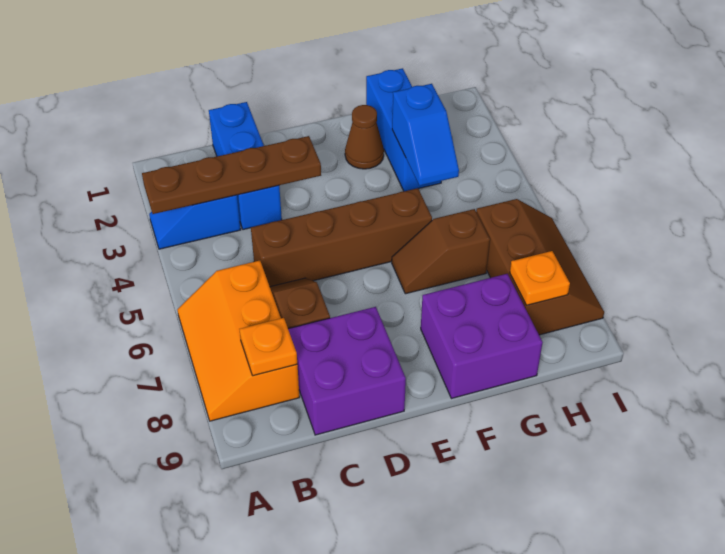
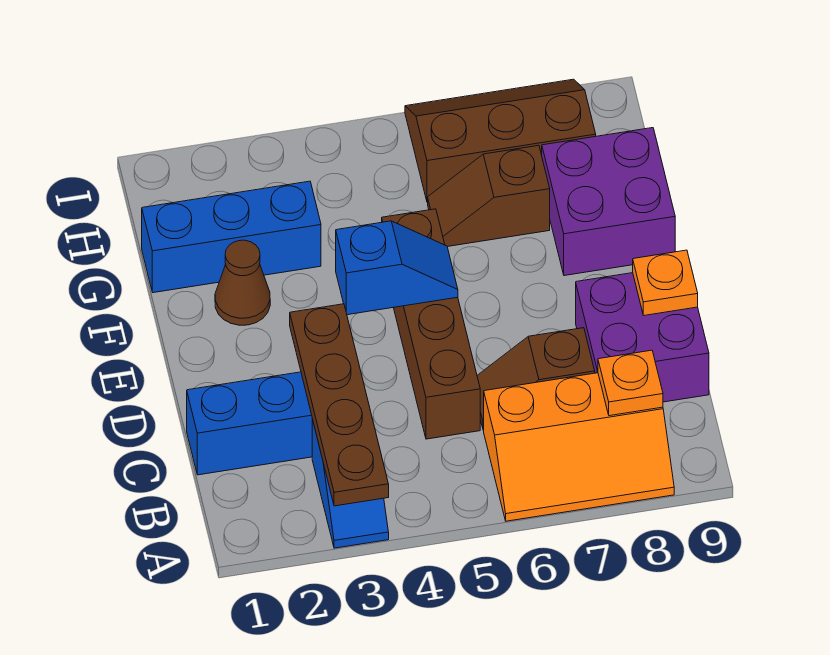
brown slope F6:G6 level 1 top G -> brown slope G6:G7 level 1 top 7
blue slope G3:G4 level 2 top 3 -> blue slope E4:E5 level 2 top 4
orange plate H8 level 2 -> orange plate D9 level 2

